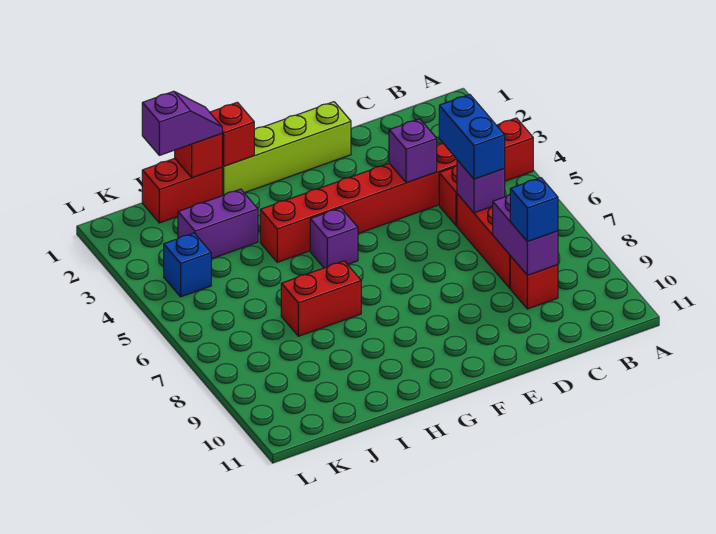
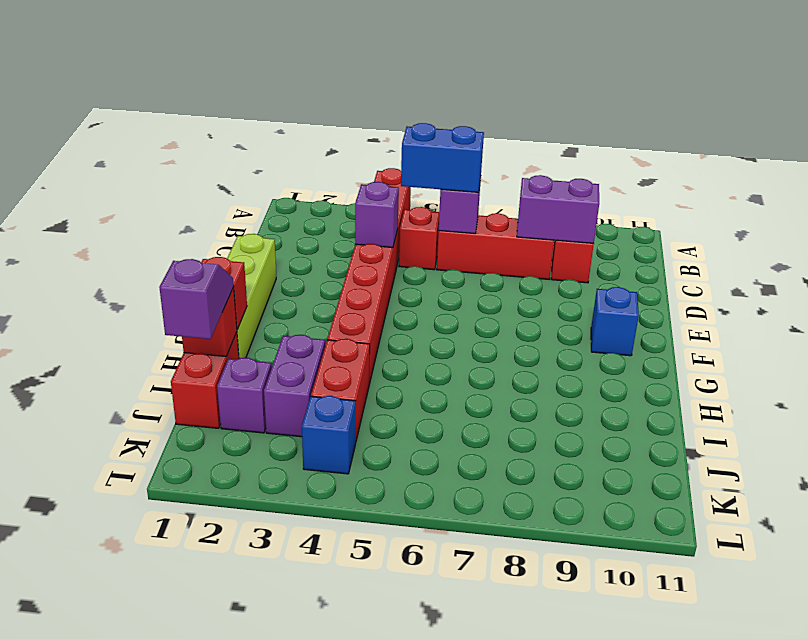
blue brick C9 level 3 -> blue brick F10 level 1
purple brick G5 level 1 -> purple brick J2 level 1
red brick H7:I7 level 1 -> red brick I4:J4 level 1

